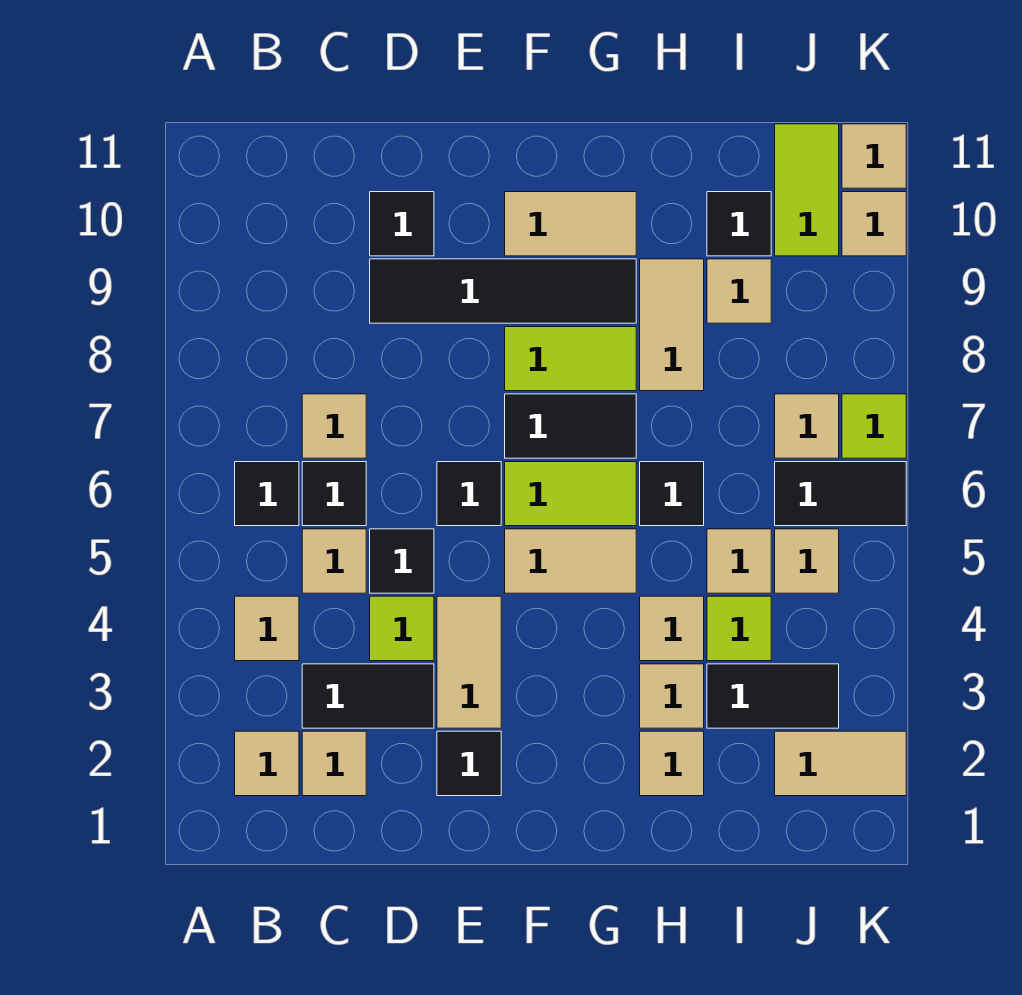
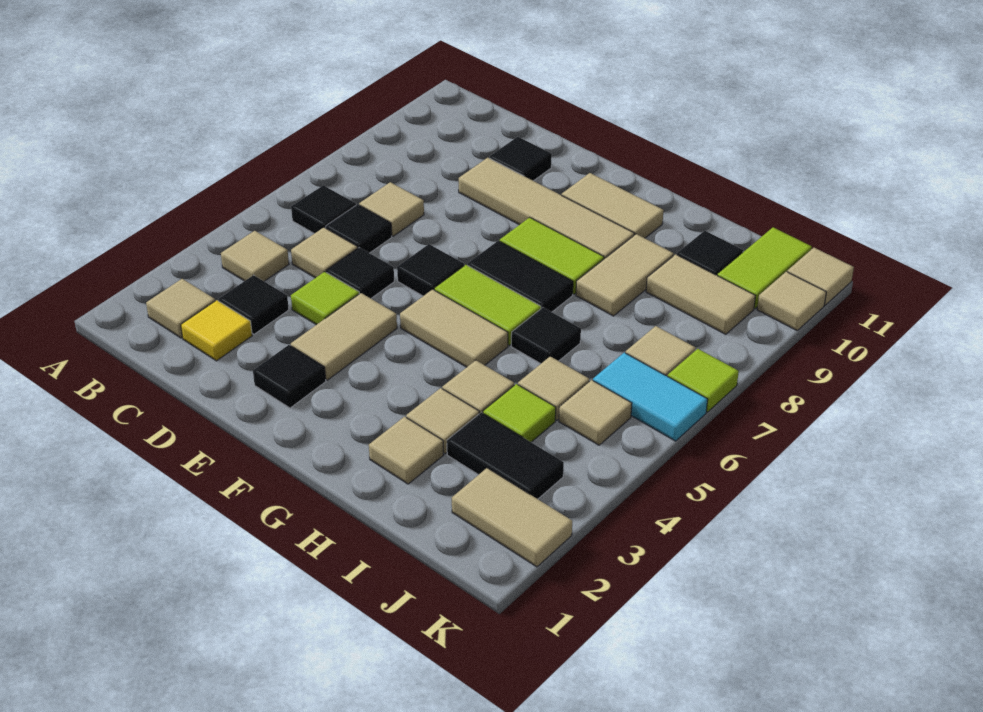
tan tile C2 level 1 -> yellow tile C2 level 1
black tile C3:D3 level 1 -> black tile C3 level 1
black tile D9:G9 level 1 -> tan tile D9:G9 level 1
tan tile I9 level 1 -> tan tile I9:J9 level 1
black tile J6:K6 level 1 -> cyan tile J6:K6 level 1

